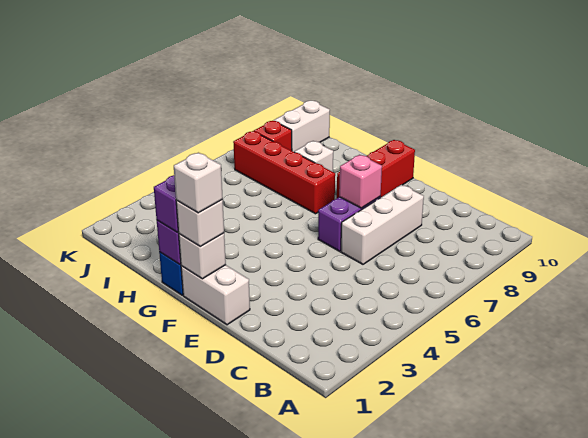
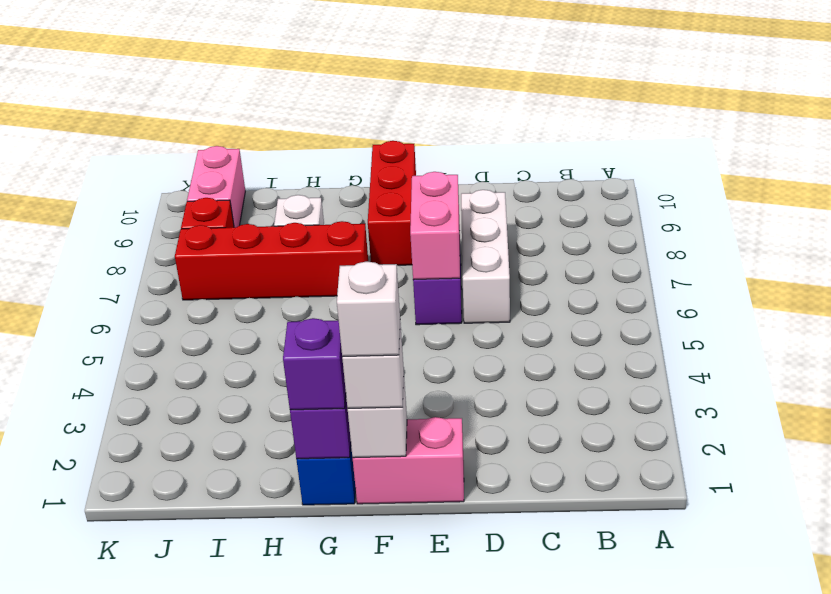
white brick E1:F1 level 1 -> pink brick E1:F1 level 1
pink brick E7 level 2 -> pink brick E6:E7 level 2
white brick J9:J10 level 1 -> pink brick J9:J10 level 1

